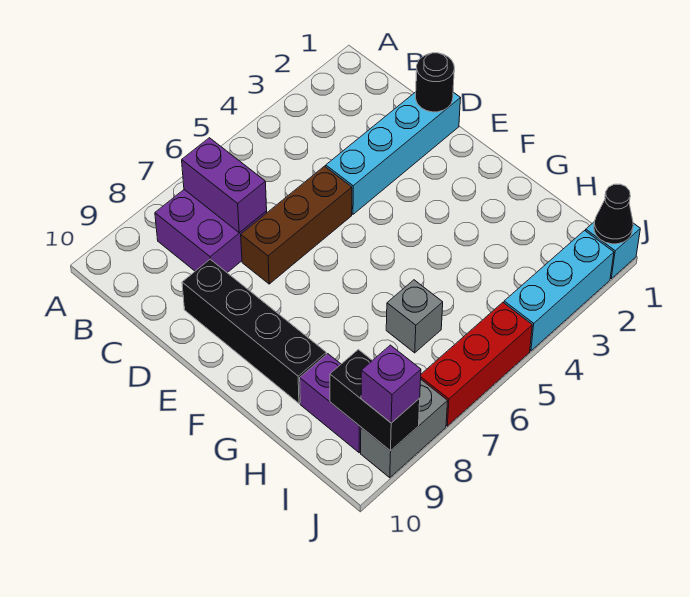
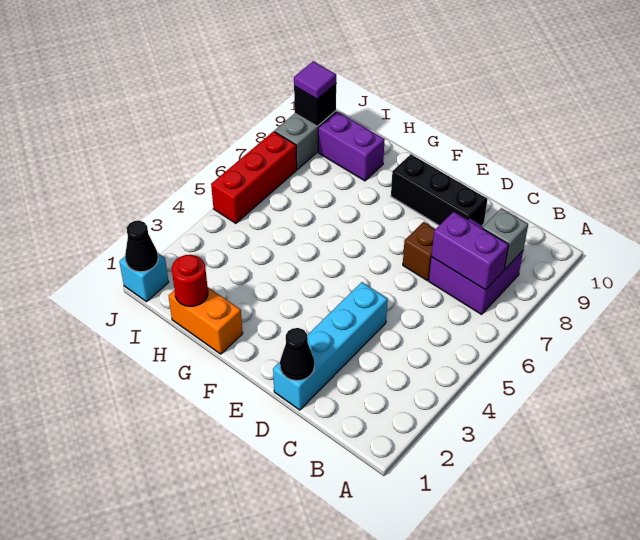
black round brick D1 level 2 -> black cone D1 level 2
brown brick D5:D7 level 1 -> brown brick D7 level 1
black brick D9:G9 level 1 -> black brick D9:F9 level 1
none -> orange brick G1:H1 level 1
none -> red round brick H1 level 2
grey brick H6 level 1 -> grey brick B8 level 2
black brick I9:J9 level 2 -> black brick J9 level 2
cyan brick J2:J4 level 1 -> none
purple brick J9 level 3 -> purple tile J9 level 3

